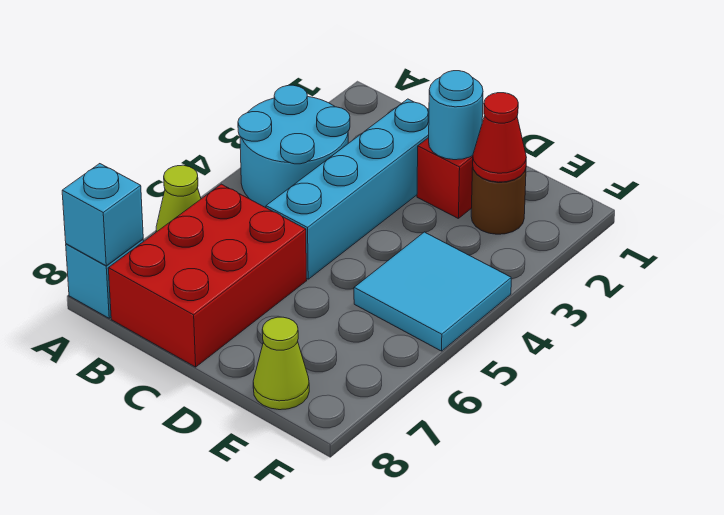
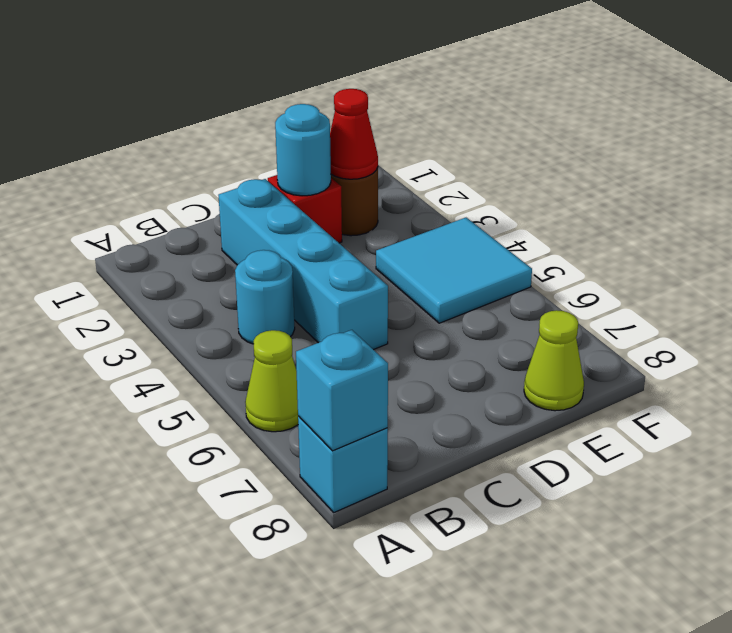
cyan round brick A3:B4 level 1 -> cyan round brick B4 level 1
red brick B6:C8 level 1 -> none

